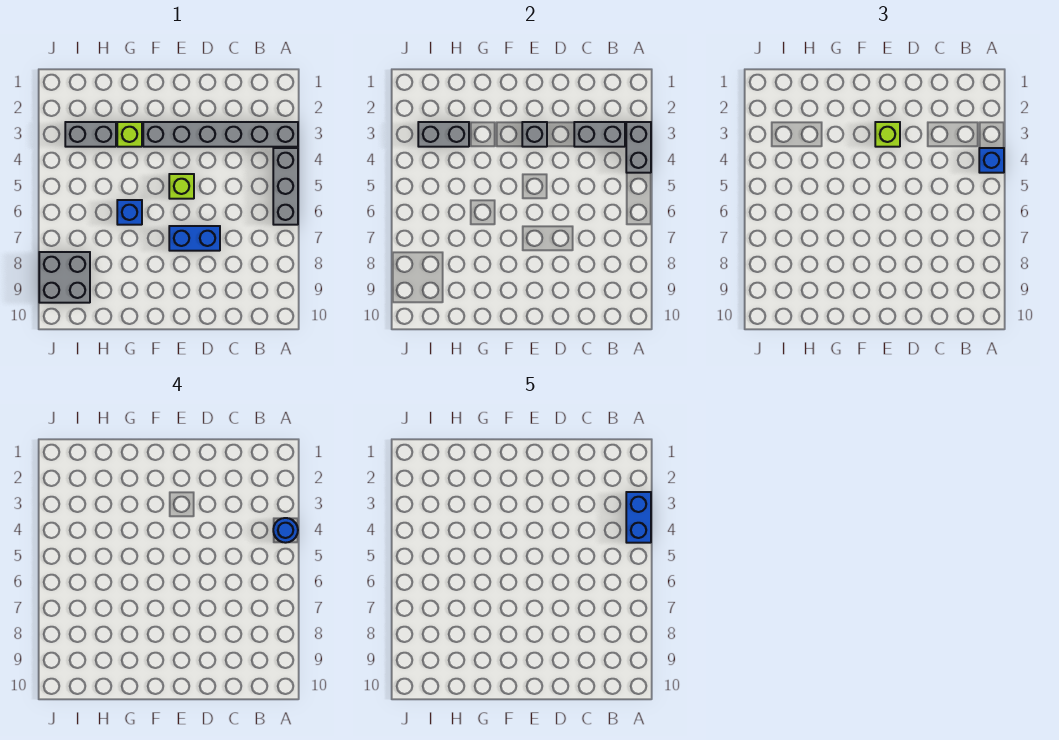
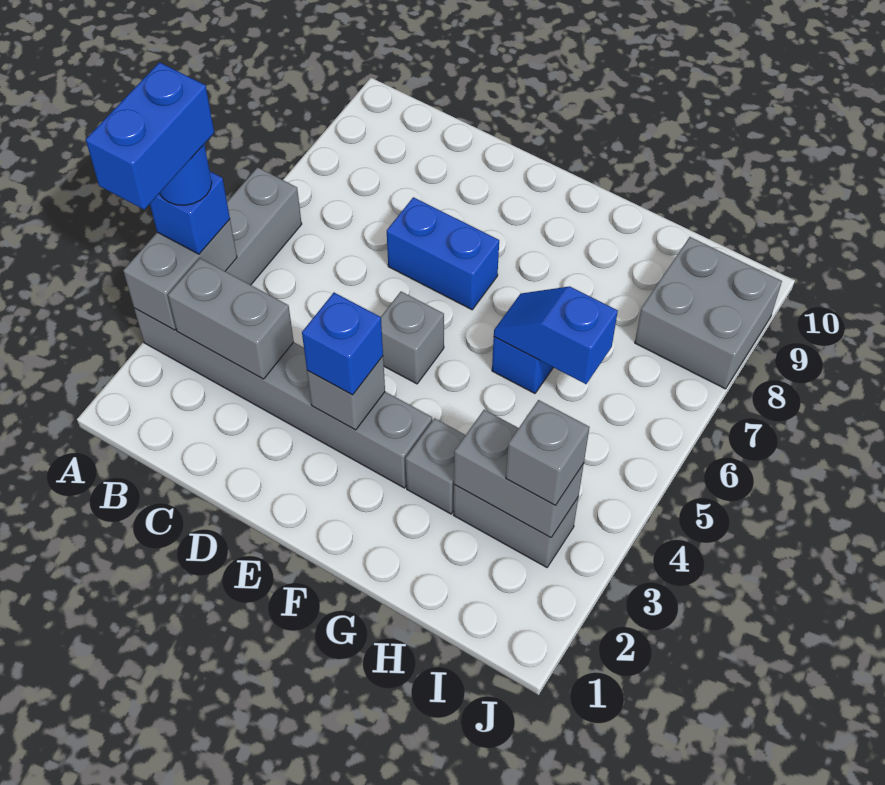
lime brick E3 level 3 -> blue brick E3 level 3
lime brick E5 level 1 -> grey brick E5 level 1
lime brick G3 level 1 -> grey brick G3 level 1
none -> blue slope G6:H6 level 2 top H
none -> grey brick I3 level 3

